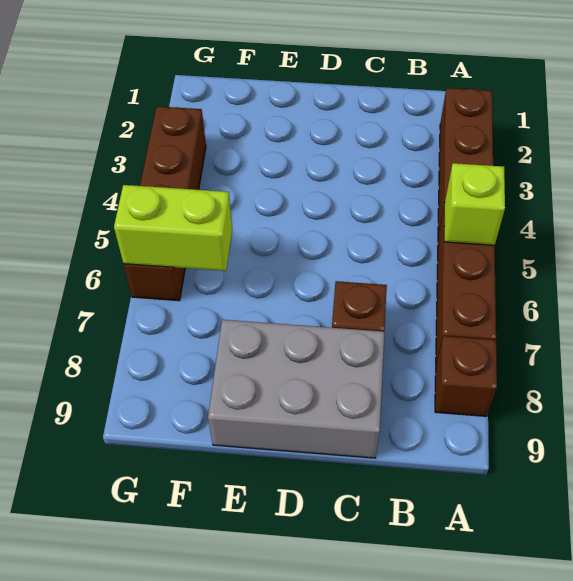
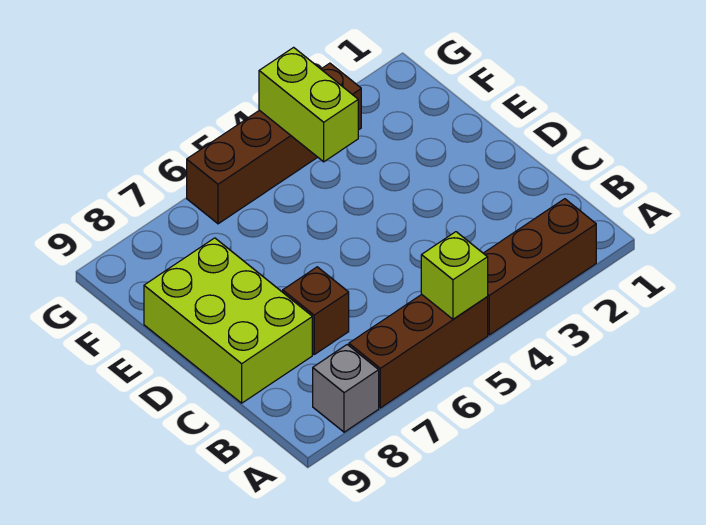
brown brick A8 level 1 -> grey brick A8 level 1
grey brick C8:E9 level 1 -> lime brick C8:E9 level 1
lime brick F6:G6 level 2 -> lime brick F4:G4 level 2

